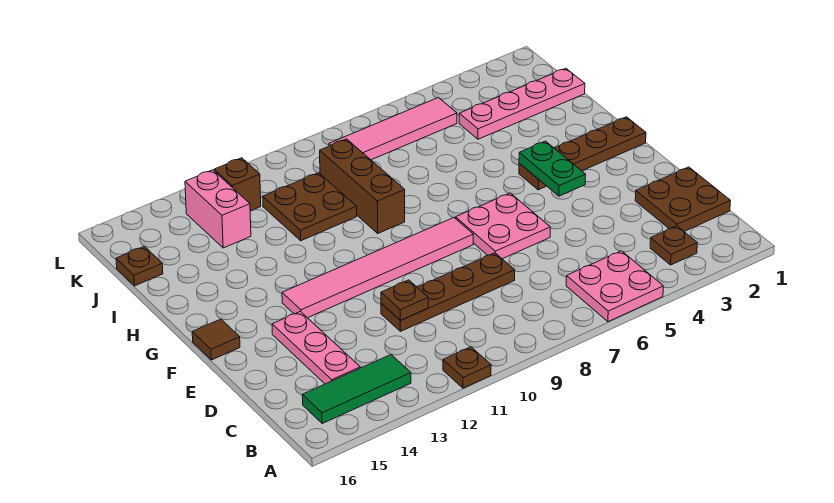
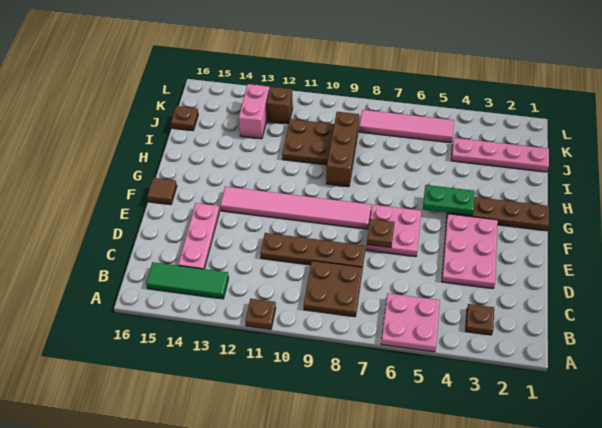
brown plate C1:D2 level 1 -> brown plate B8:C9 level 1
none -> pink plate D3:F4 level 1
brown plate D11 level 2 -> brown plate E7 level 2
green plate F4:G4 level 2 -> green plate G4:G5 level 2

